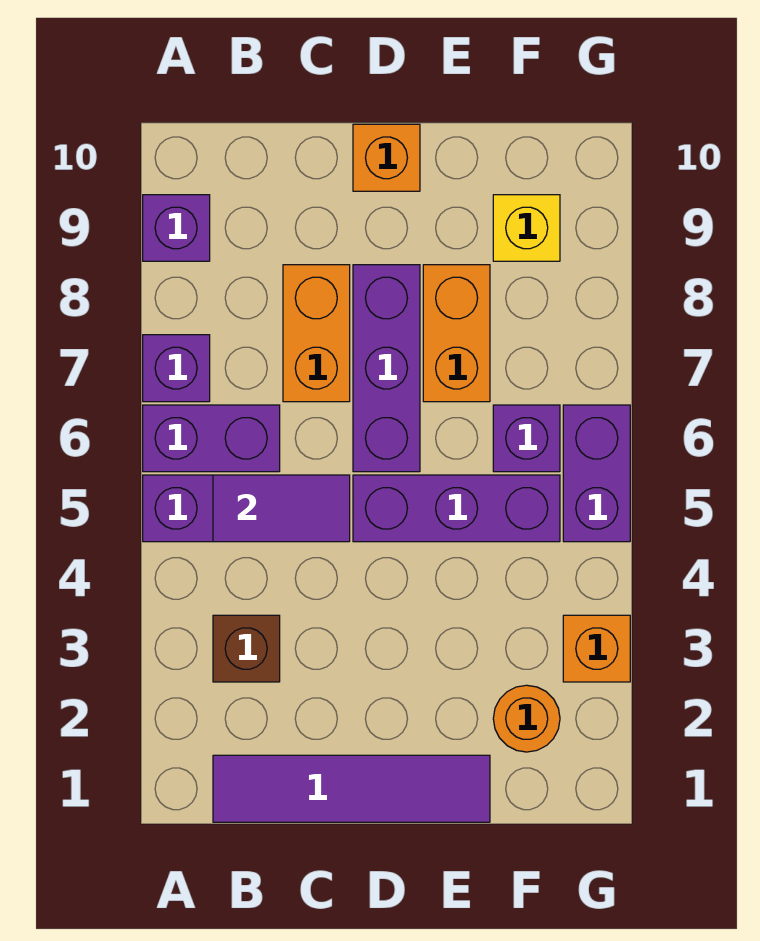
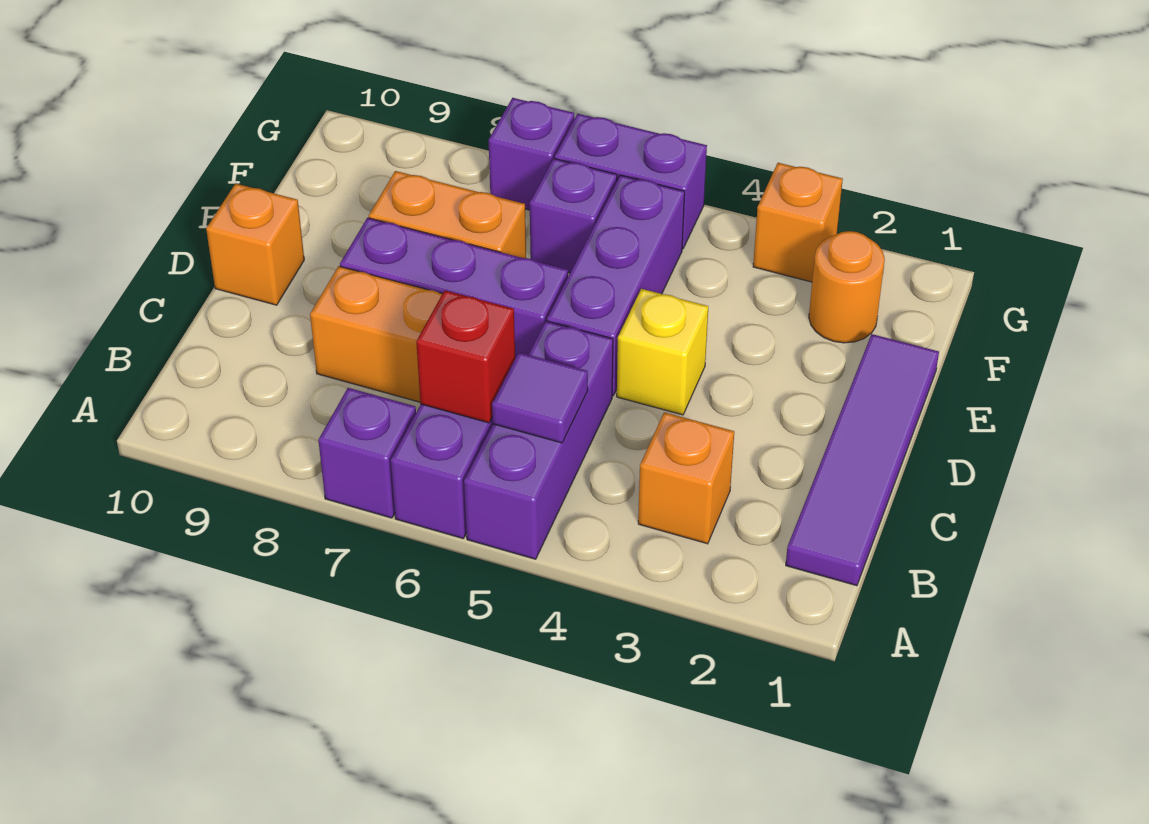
purple brick A9 level 1 -> purple brick G7 level 1
brown brick B3 level 1 -> orange brick B3 level 1
purple tile B5:C5 level 2 -> purple tile B5 level 2
none -> red brick B6 level 2
yellow brick F9 level 1 -> yellow brick D4 level 1

